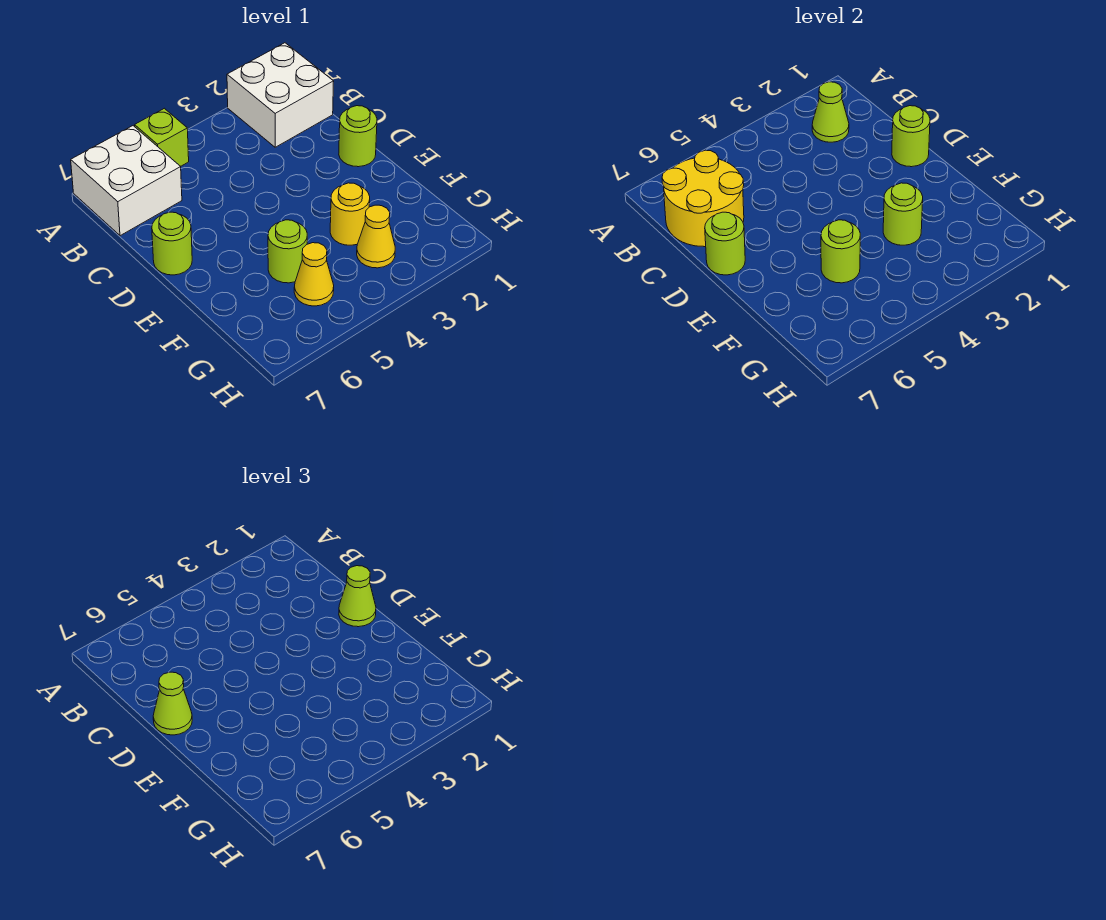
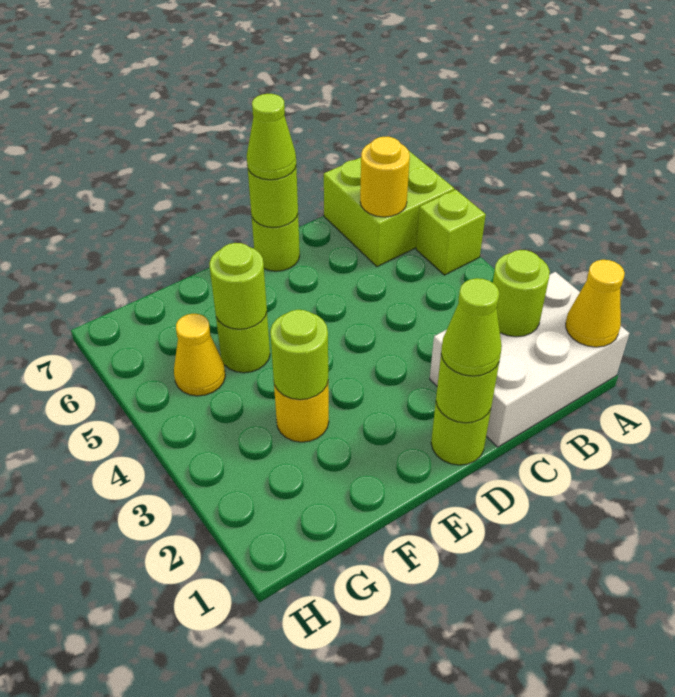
white brick A1:B2 level 1 -> white brick A1:C2 level 1
white brick A6:B7 level 1 -> lime brick A6:B7 level 1
lime cone B2 level 2 -> lime round brick B2 level 2
yellow round brick B6:C7 level 2 -> yellow round brick B6 level 2
yellow cone G3 level 1 -> yellow cone A1 level 2

